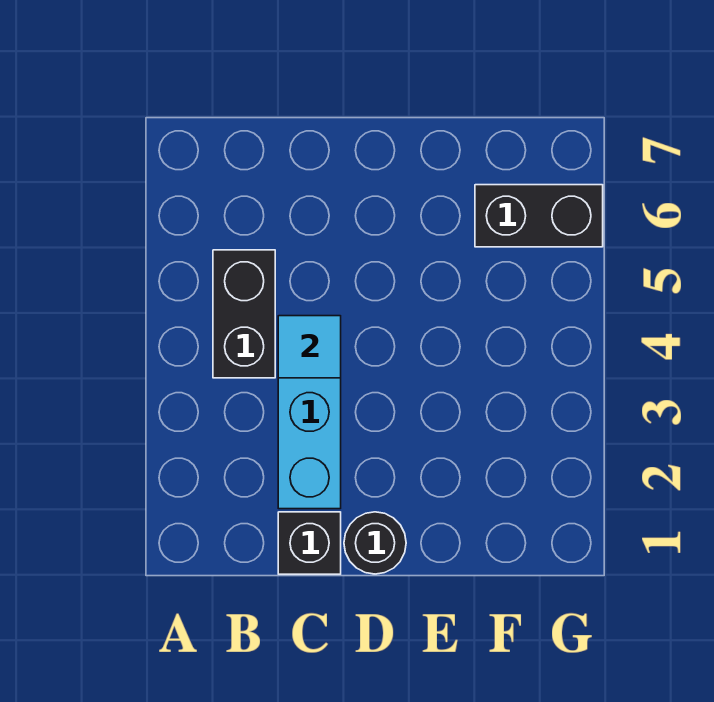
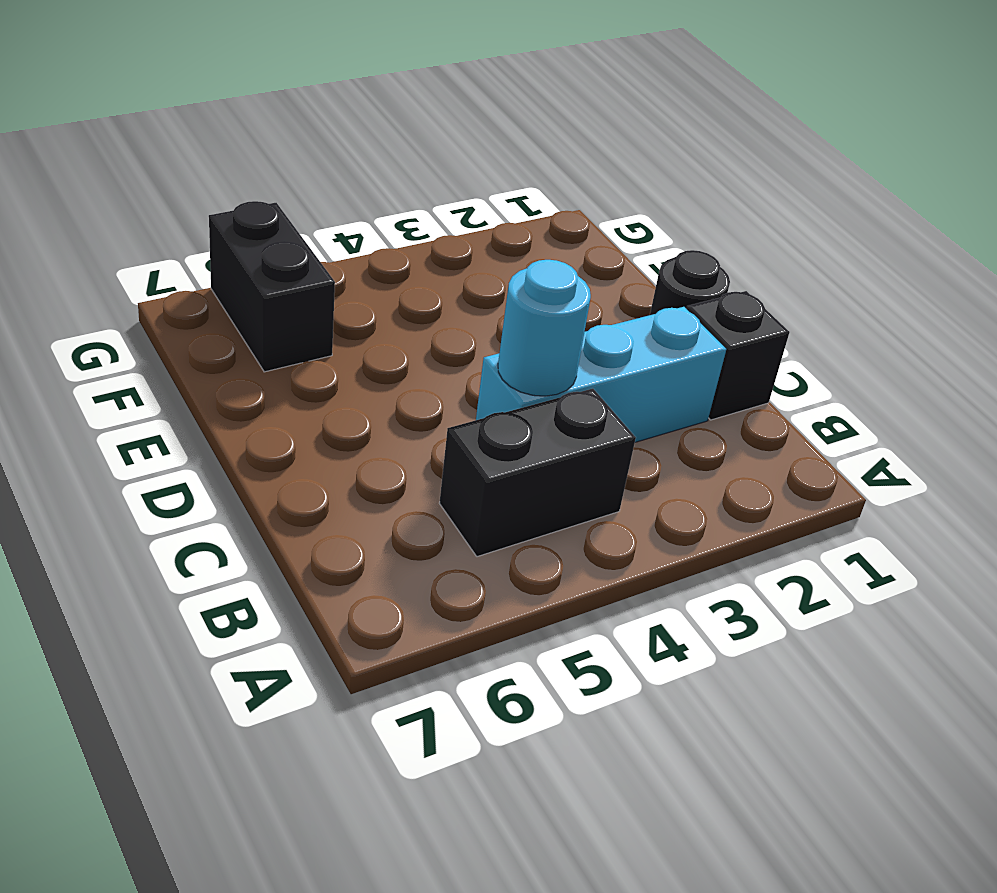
cyan tile C4 level 2 -> cyan round brick C4 level 2

